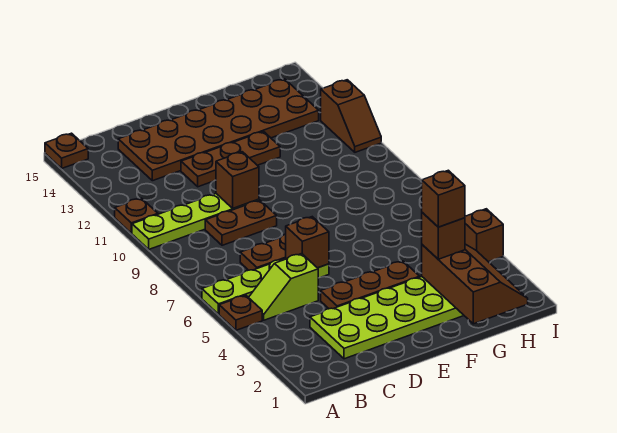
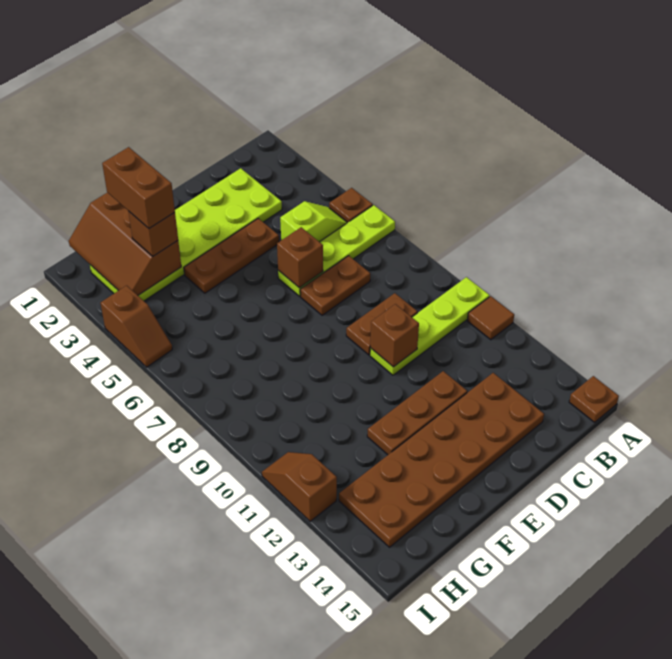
brown plate A11 level 1 -> brown tile A11 level 1
brown brick G3 level 4 -> brown brick G2:G3 level 4

